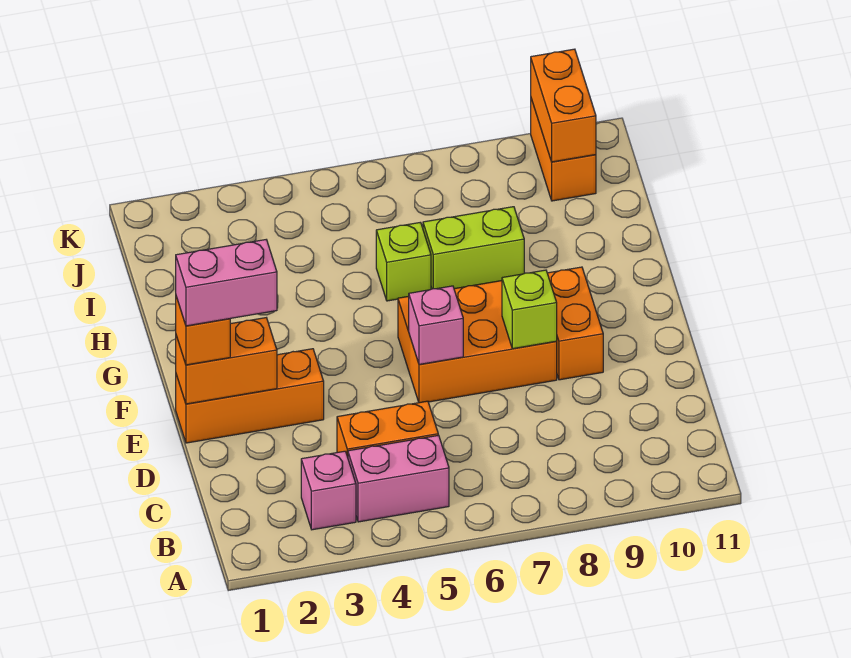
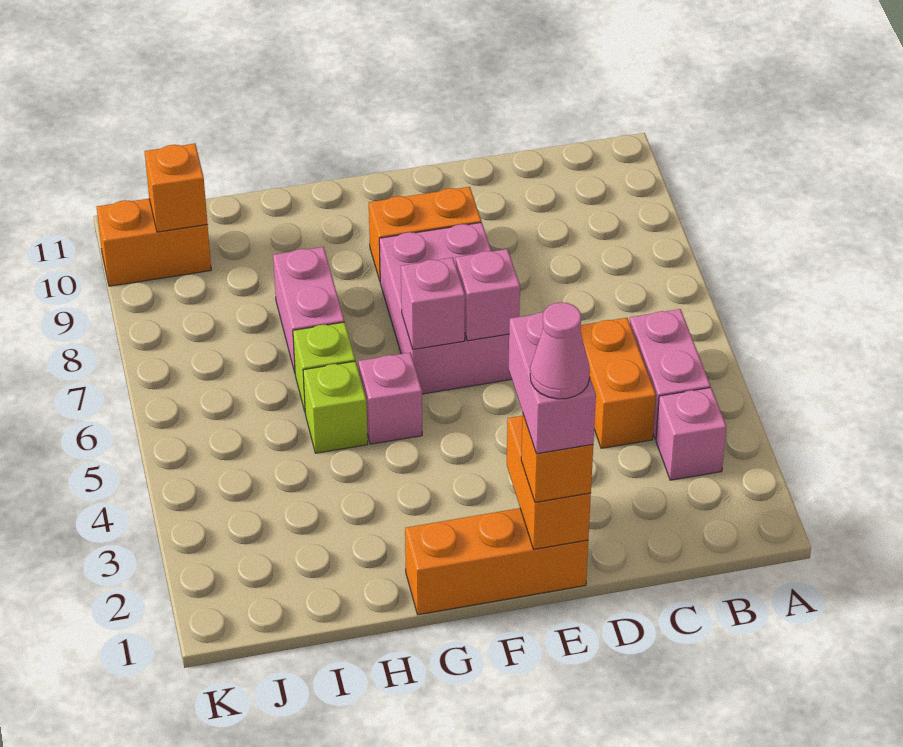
orange brick E1:E3 level 1 -> orange brick E1:G1 level 1
none -> pink cone E1 level 5
orange brick E6:F8 level 1 -> pink brick E6:F8 level 1
lime brick E8 level 2 -> lime brick H5 level 1
none -> pink brick F6 level 2
none -> pink brick G5 level 1
lime brick H7:H8 level 1 -> pink brick H7:H8 level 1
orange brick J10:K10 level 2 -> orange brick J10 level 2

